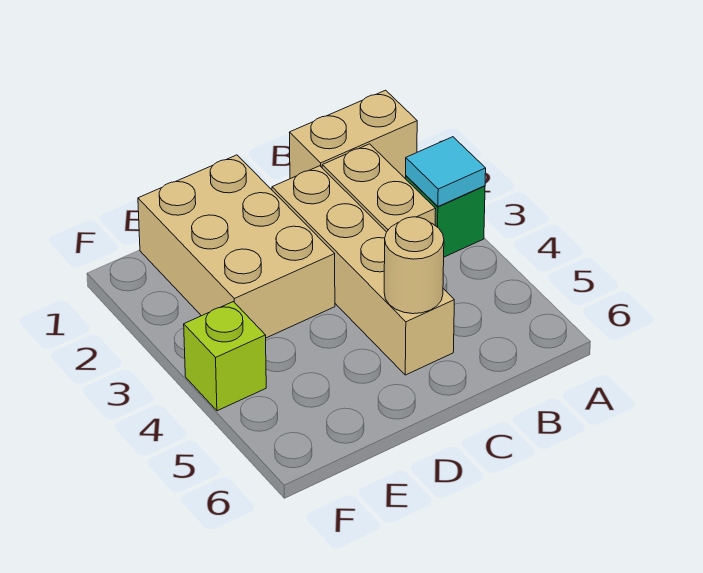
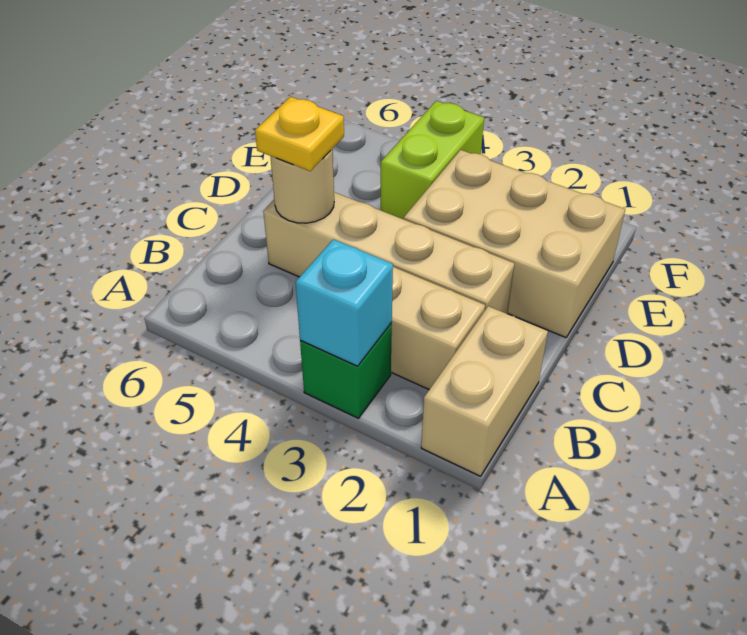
cyan tile A3 level 2 -> cyan brick A3 level 2
none -> yellow plate C5 level 3
lime brick F4 level 1 -> lime brick E4:F4 level 1

